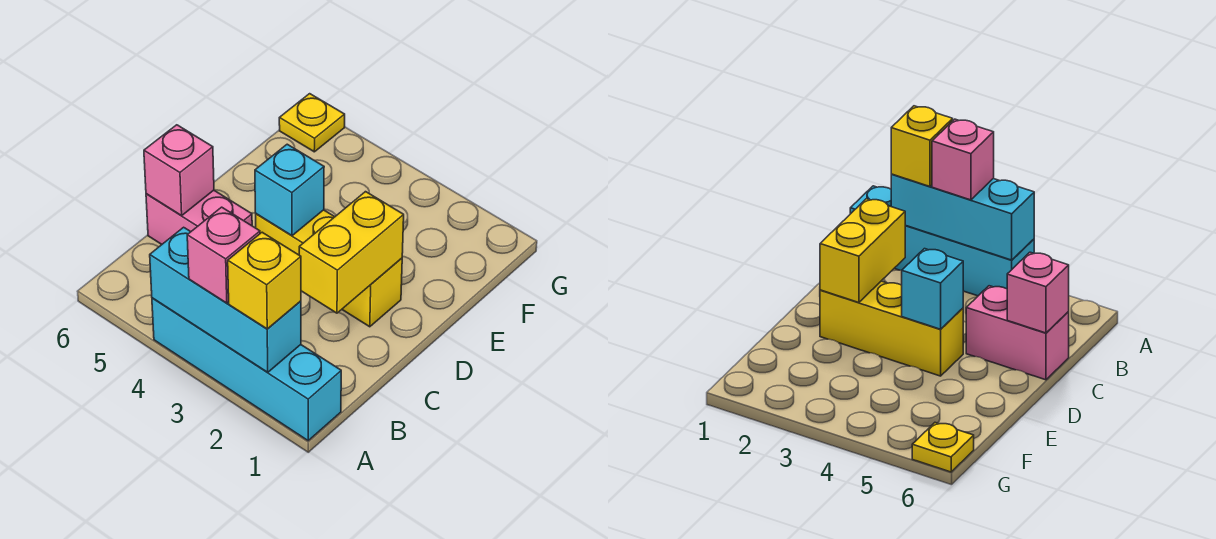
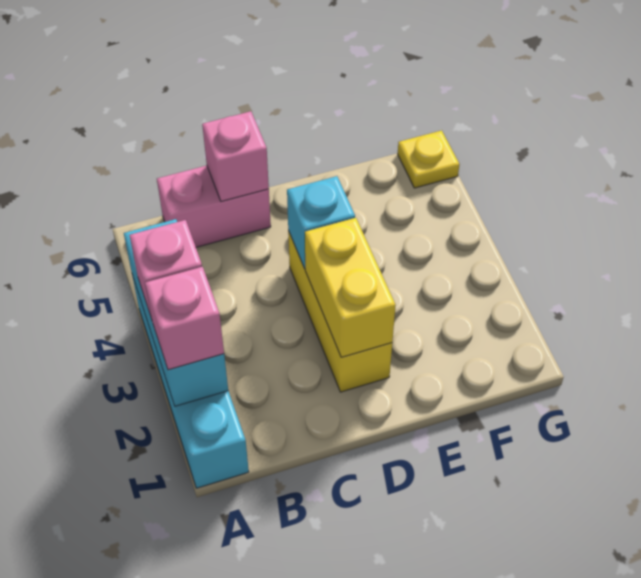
yellow brick A2 level 3 -> pink brick A2 level 3
yellow brick C2:D2 level 2 -> yellow brick D2:D3 level 2
pink brick C5:C6 level 1 -> pink brick B6:C6 level 1

